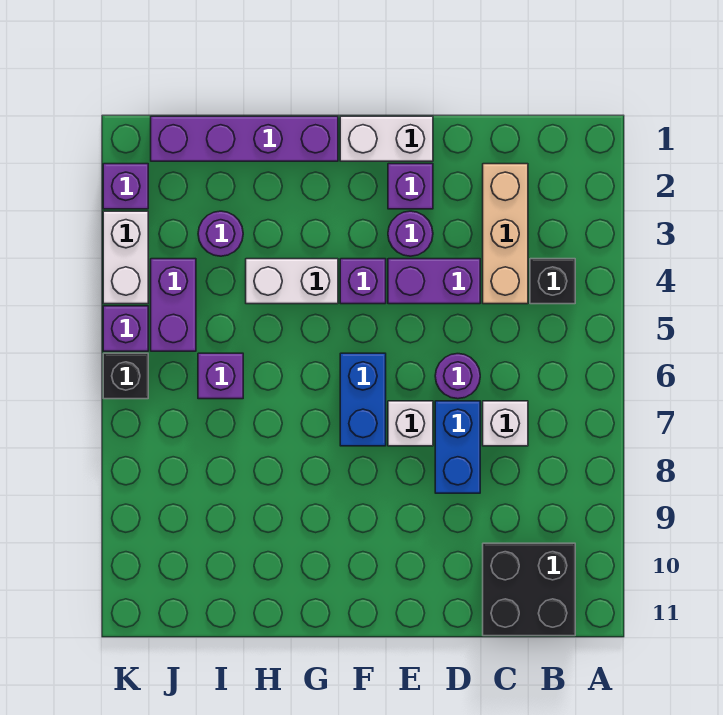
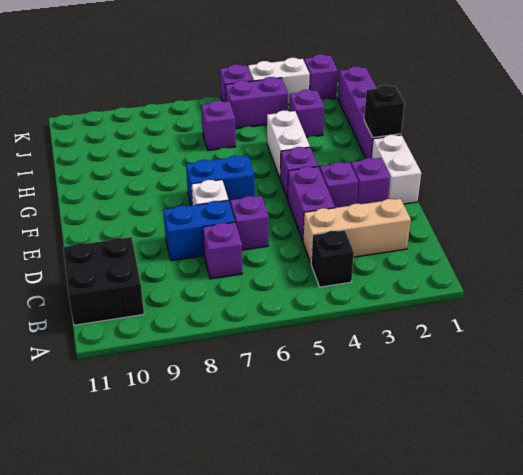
white brick C7 level 1 -> purple brick C7 level 1
purple round brick D6 level 1 -> purple brick D6 level 1
purple round brick E3 level 1 -> purple brick E3 level 1
purple round brick I3 level 1 -> purple brick I3 level 1
black brick K6 level 1 -> black brick G1 level 2

